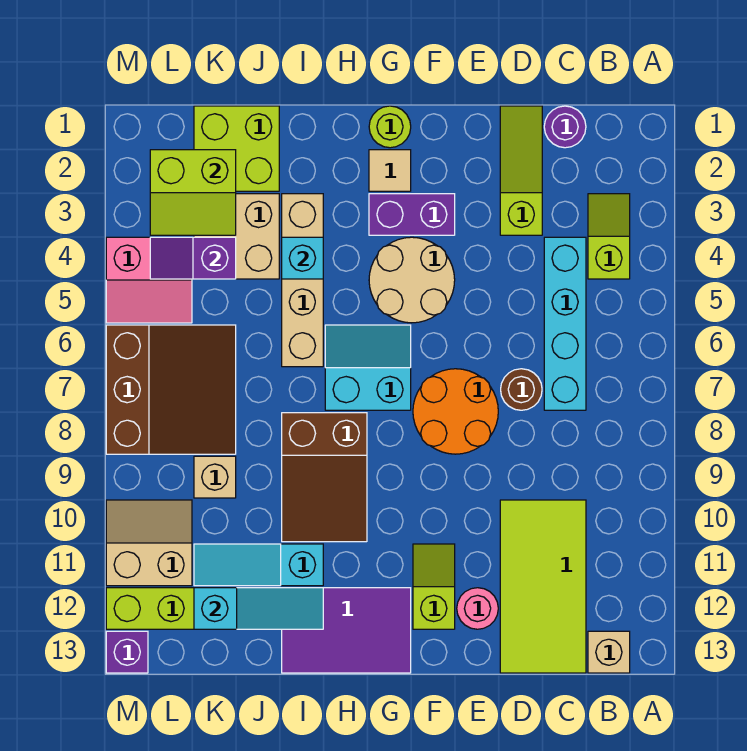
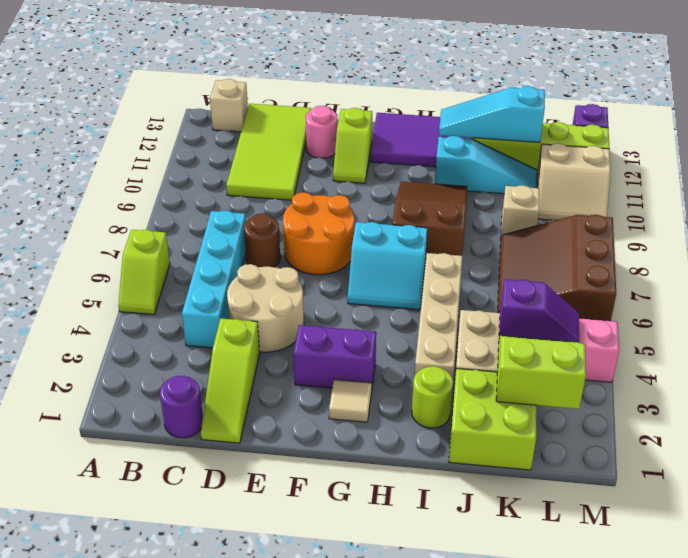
lime slope B3:B4 level 1 top 4 -> lime slope A5:A6 level 1 top 6
tan round brick F4:G5 level 1 -> tan round brick D4:E5 level 1
lime round brick G1 level 1 -> lime round brick I2 level 1
cyan brick I4 level 2 -> none

